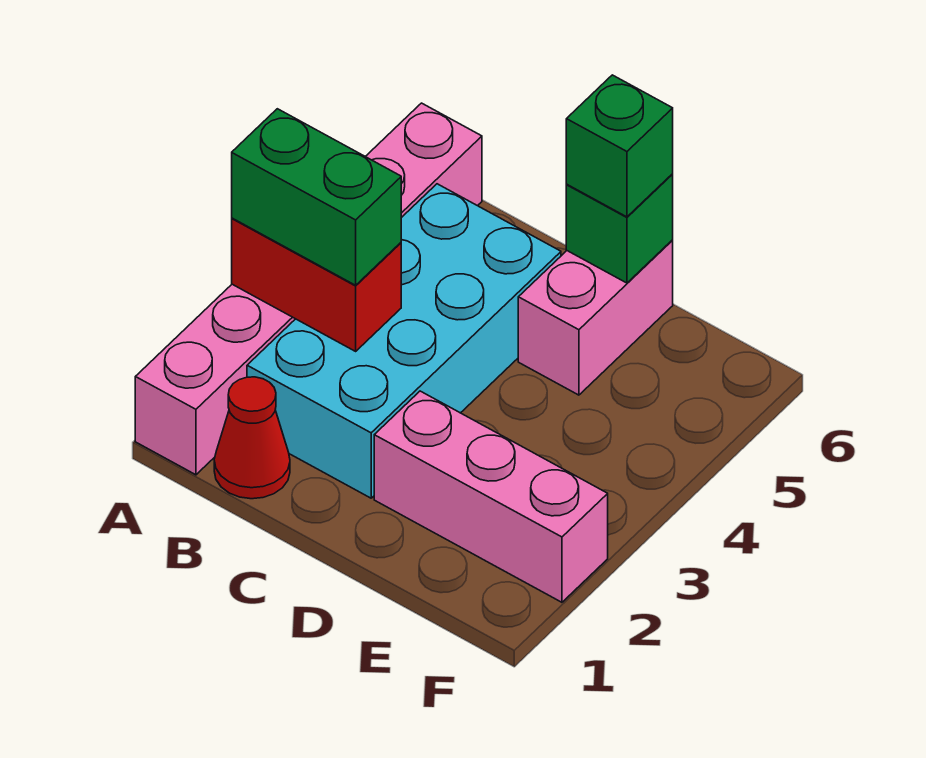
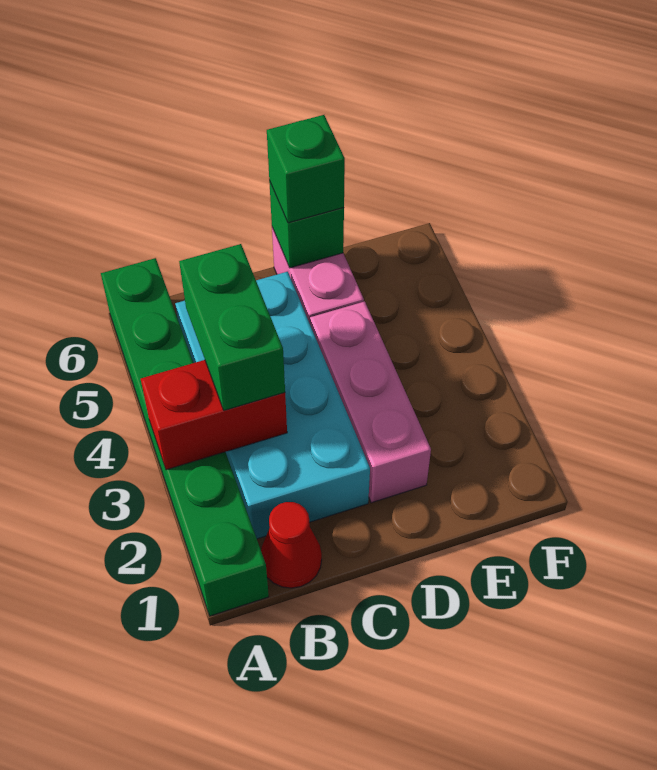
pink brick A1:A6 level 1 -> green brick A1:A6 level 1
green brick A3:B3 level 3 -> green brick B3:B4 level 3
pink brick D2:F2 level 1 -> pink brick D2:D4 level 1

